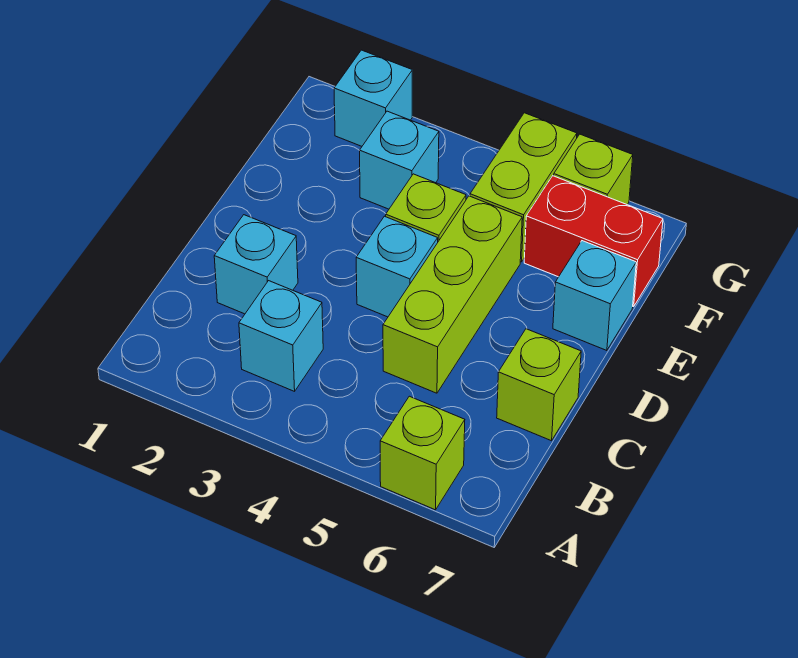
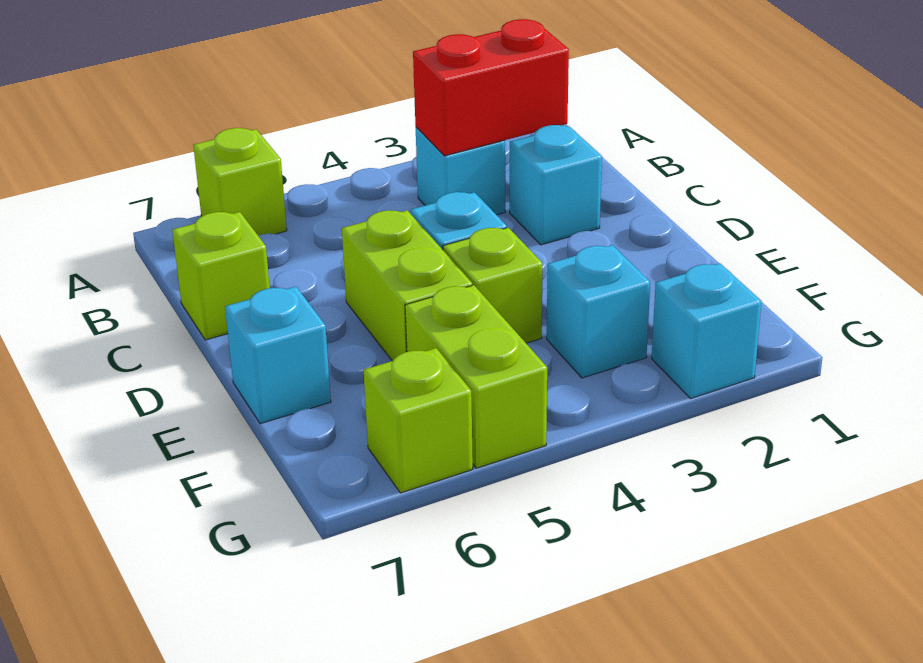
lime brick C5:E5 level 1 -> lime brick D5:E5 level 1
red brick F6:F7 level 1 -> red brick B2:B3 level 2

